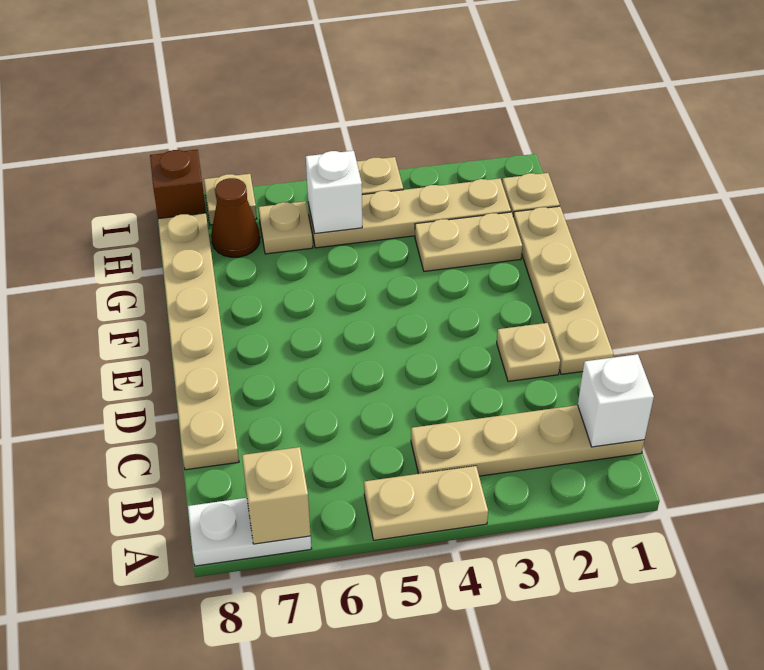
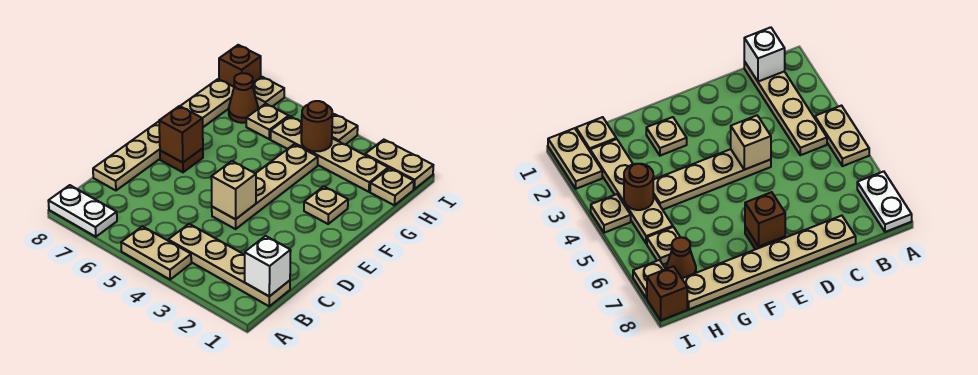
tan brick A7 level 2 -> tan brick D4 level 2
tan plate D1:G1 level 1 -> tan plate D4:G4 level 1
tan plate D2 level 1 -> tan plate F2 level 1
none -> brown plate E7 level 1
none -> brown brick E7 level 2
tan plate G2:G3 level 1 -> tan plate I1:I2 level 1
none -> brown round brick H4 level 2
white brick H5 level 2 -> none

